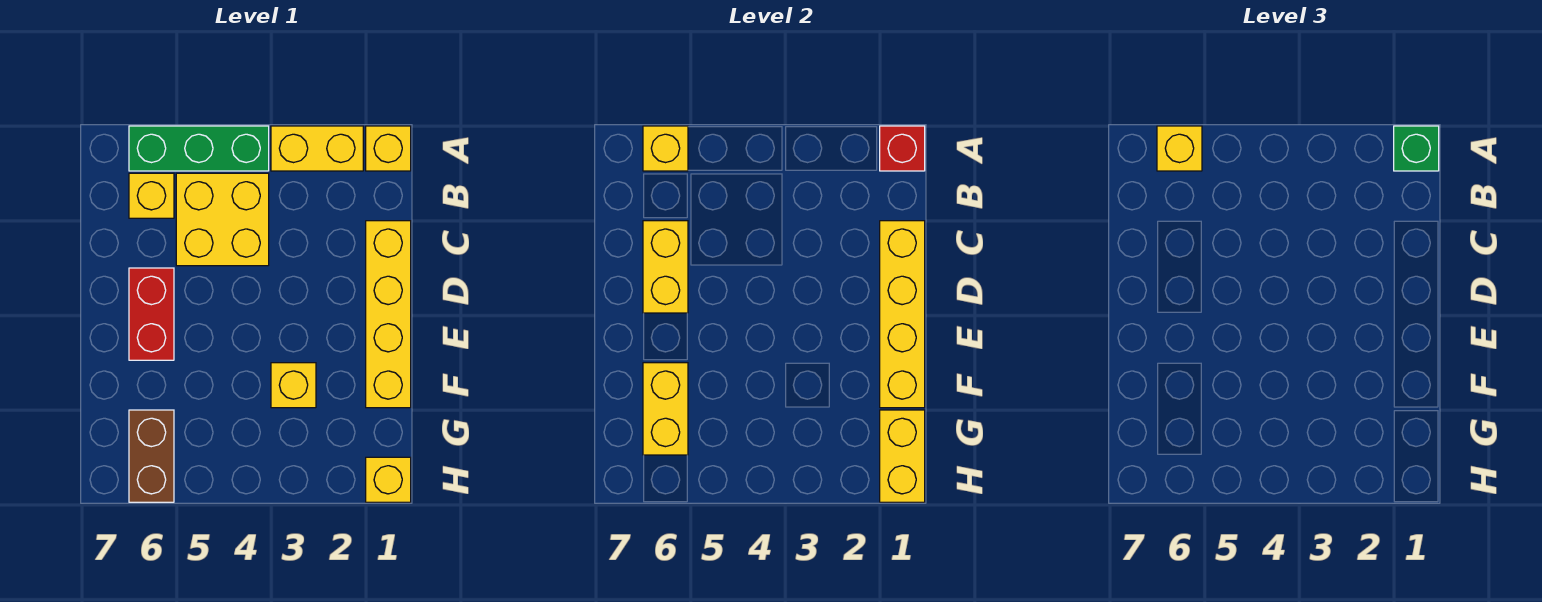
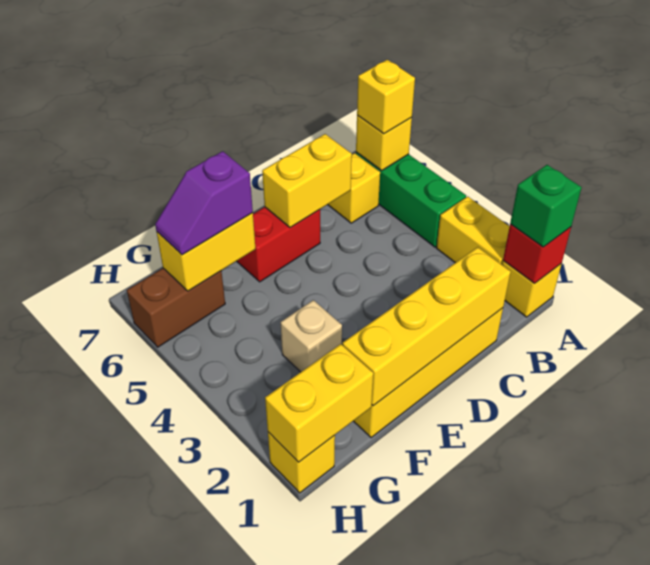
yellow brick B4:C5 level 1 -> none
yellow brick F3 level 1 -> tan brick F3 level 1
none -> purple slope F6:G6 level 3 top F

